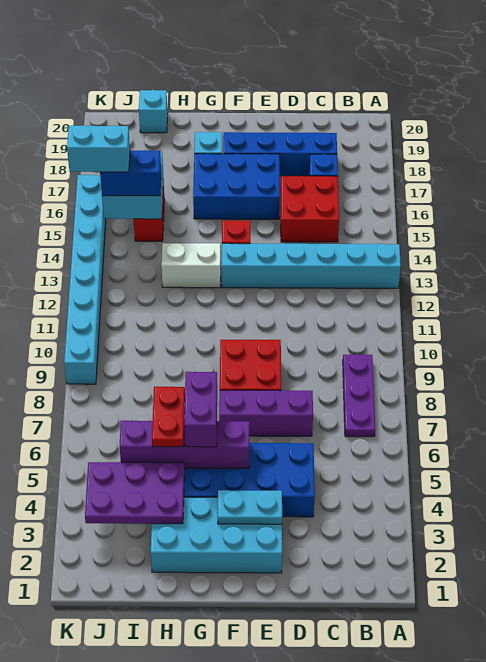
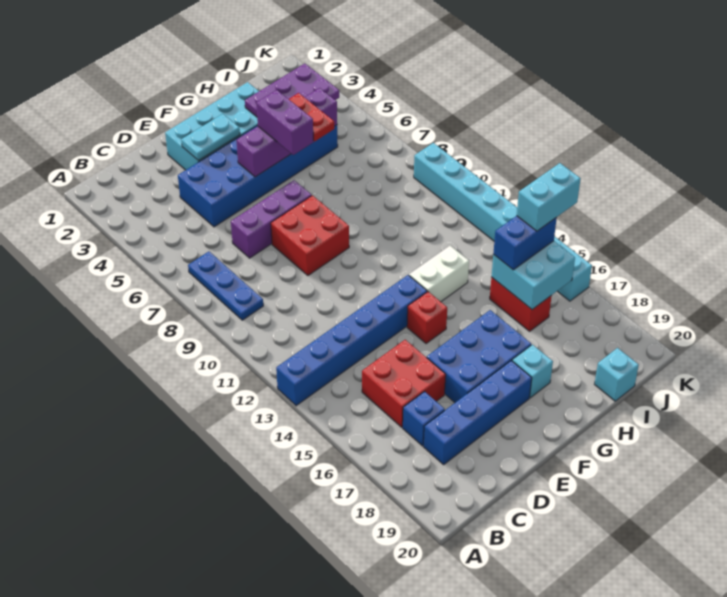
cyan brick A13:F13 level 1 -> blue brick A13:F13 level 1
purple plate B7:B9 level 1 -> blue plate B7:B9 level 1

